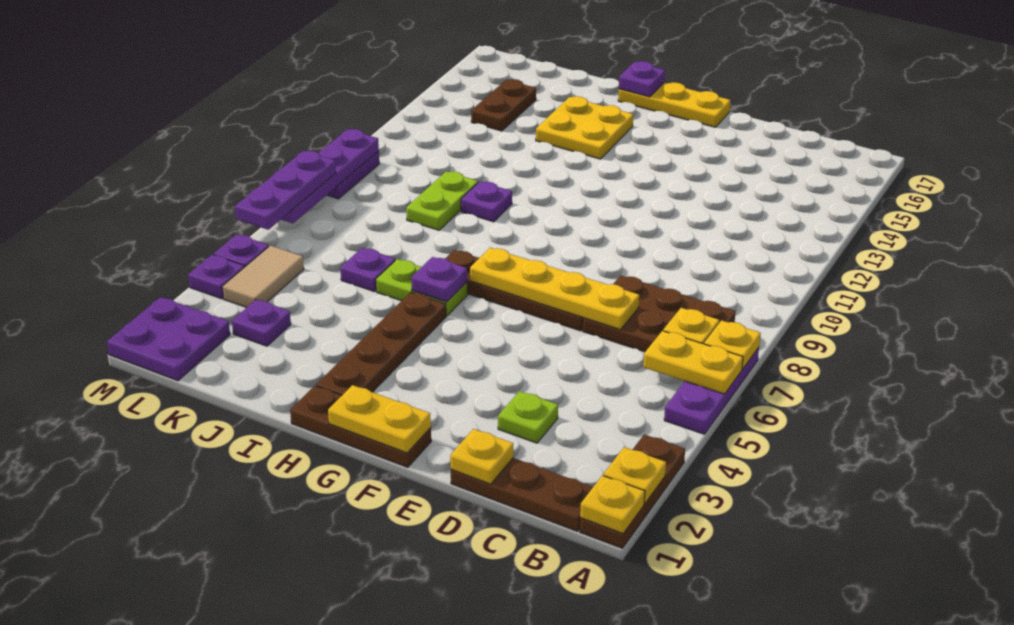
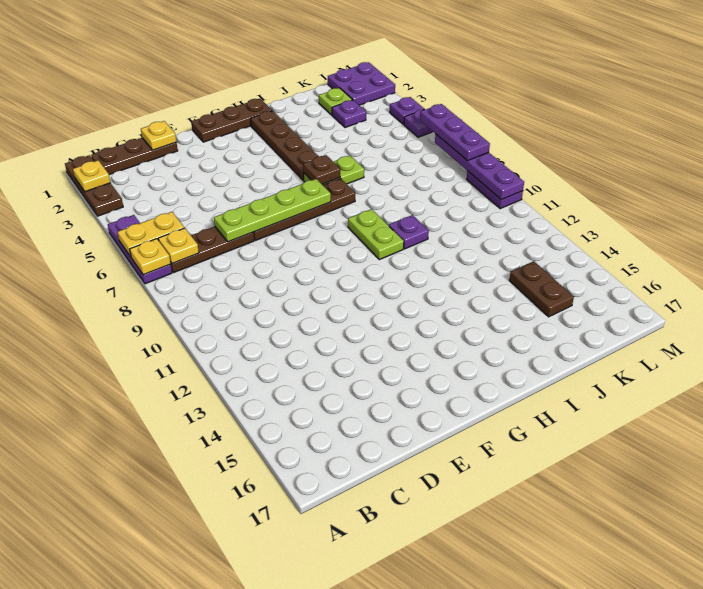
yellow plate A1 level 2 -> none
brown plate B7:D8 level 1 -> brown plate B7:D7 level 1
lime plate D3 level 1 -> lime plate K2 level 1
yellow plate D7:G7 level 2 -> lime plate D7:G7 level 2
yellow plate F1:G1 level 2 -> none
yellow plate F17:H17 level 1 -> none
purple plate H6 level 2 -> brown plate H6 level 2
yellow plate H14:I15 level 1 -> none
purple plate H17 level 2 -> none
purple plate J6 level 1 -> none
lime plate J9:J10 level 1 -> lime plate H9:H10 level 1
tan tile L4:L5 level 1 -> none

